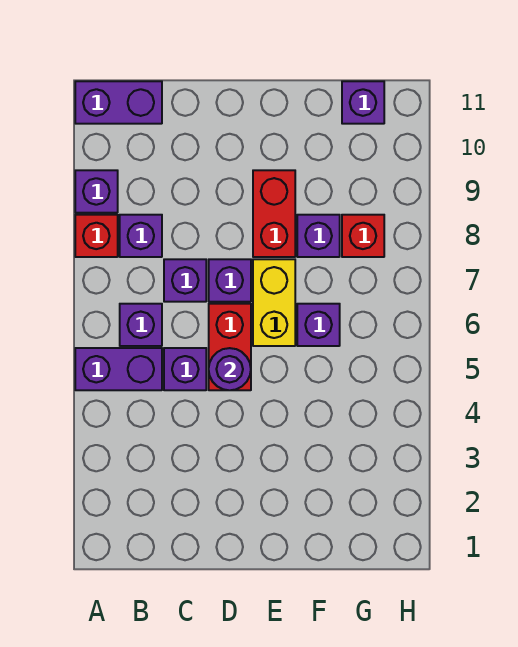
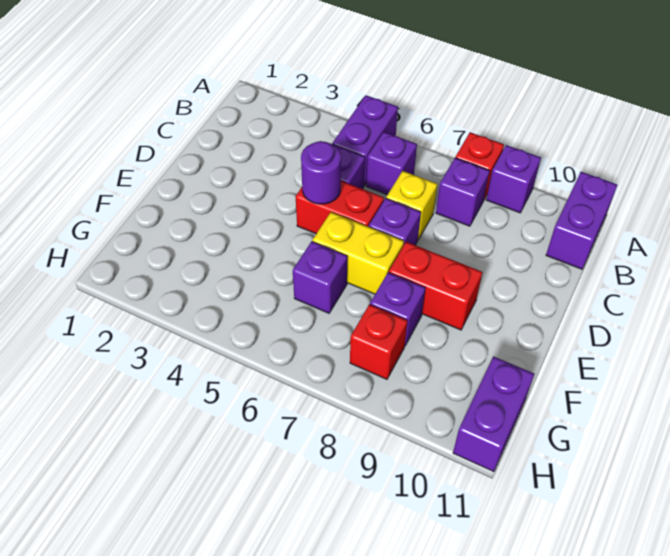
purple brick C7 level 1 -> yellow brick C7 level 1
purple brick G11 level 1 -> purple brick G11:H11 level 1

